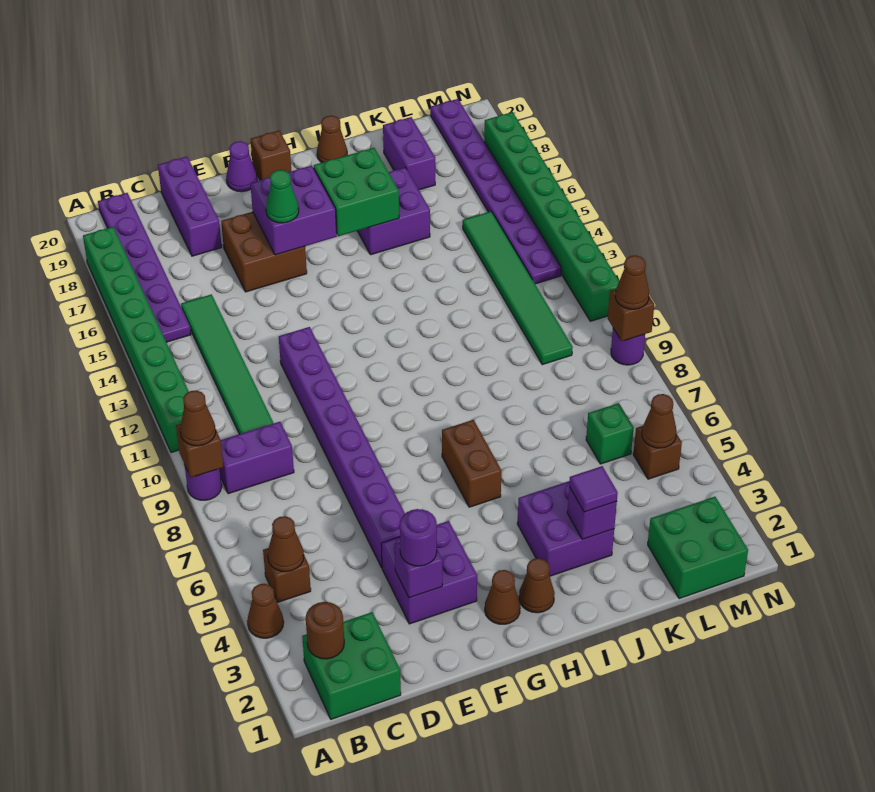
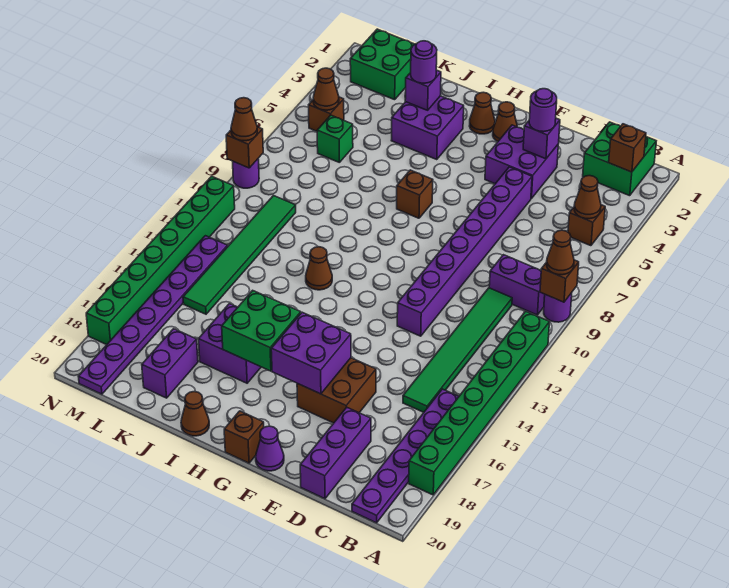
brown cone A4 level 1 -> brown cone I12 level 1
brown round brick B2 level 2 -> brown brick B2 level 2
green cone F16 level 3 -> none
brown brick H6:H7 level 1 -> brown brick H7 level 1
purple tile J3 level 3 -> purple round brick J3 level 3

